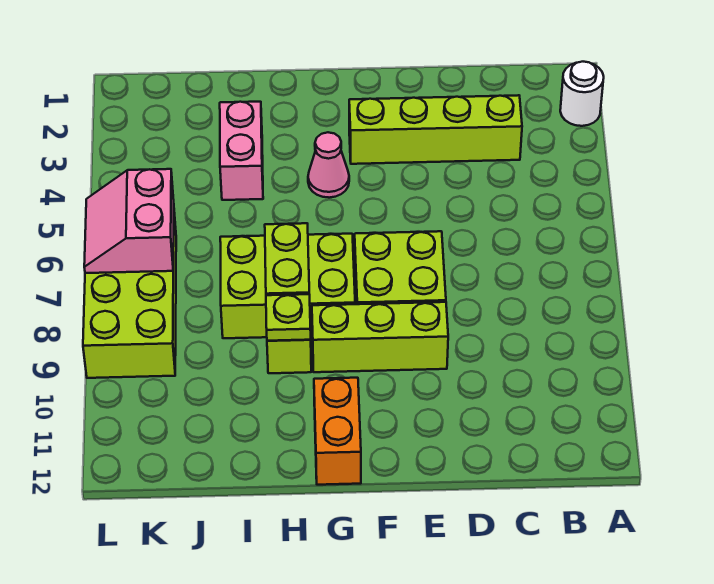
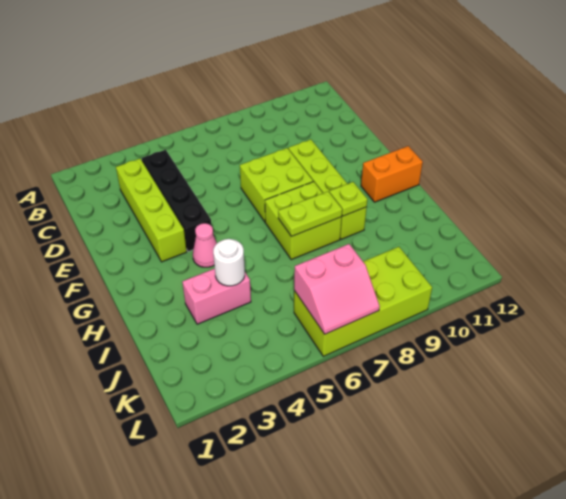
white round brick A2 level 1 -> white round brick I4 level 2
none -> black brick C4:F4 level 1
lime brick G7:I8 level 1 -> lime brick G7:H8 level 1

